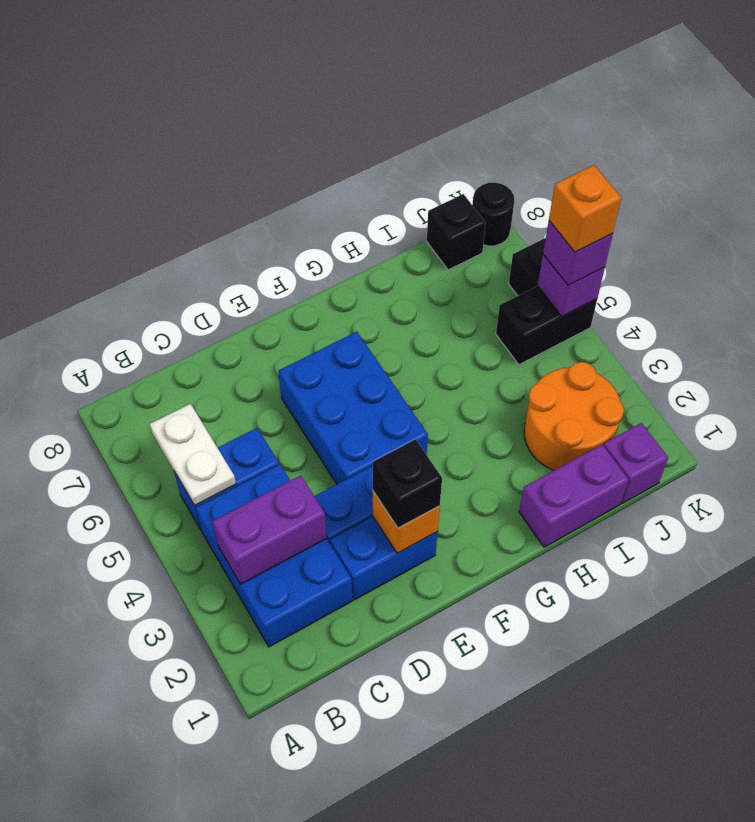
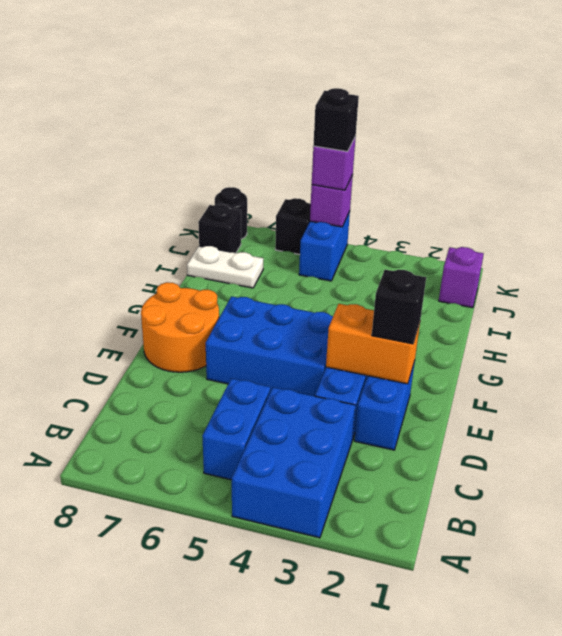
blue brick B2:C4 level 1 -> blue brick A3:C4 level 1
purple brick B3:C3 level 2 -> none
white plate B5:B6 level 2 -> white plate I7:I8 level 1
orange brick E2 level 2 -> orange brick E2:E3 level 2
purple brick H1:I1 level 1 -> none
orange round brick I2:J3 level 1 -> orange round brick E7:F8 level 1
black brick J5:K5 level 1 -> blue brick J5:K5 level 1
orange brick K5 level 4 -> black brick K5 level 4

